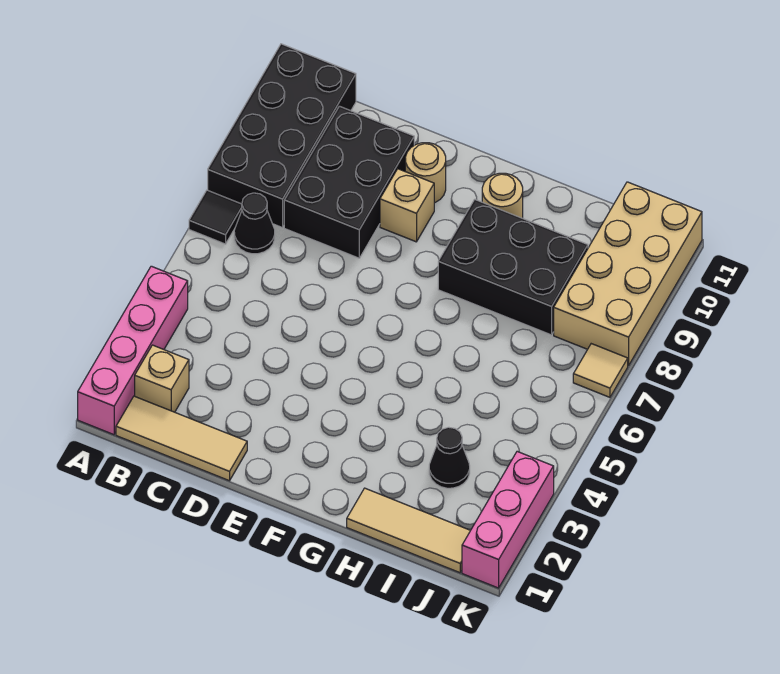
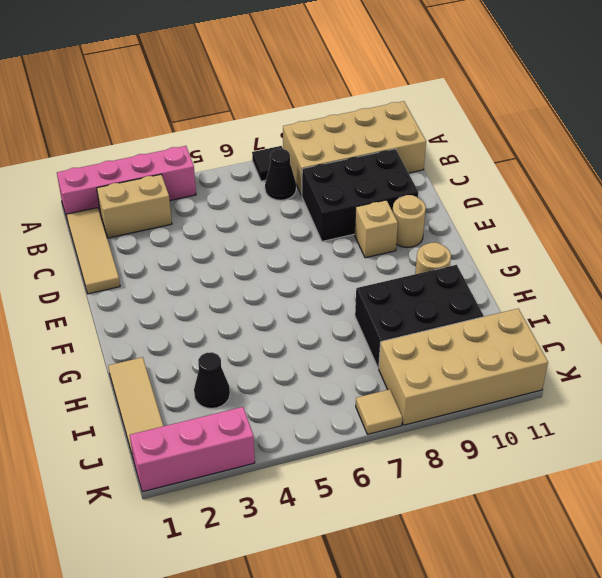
black brick A8:B11 level 1 -> tan brick A8:B11 level 1
tan brick B2 level 1 -> tan brick B2:B3 level 1
black brick G8:I9 level 1 -> black brick H8:I10 level 1

